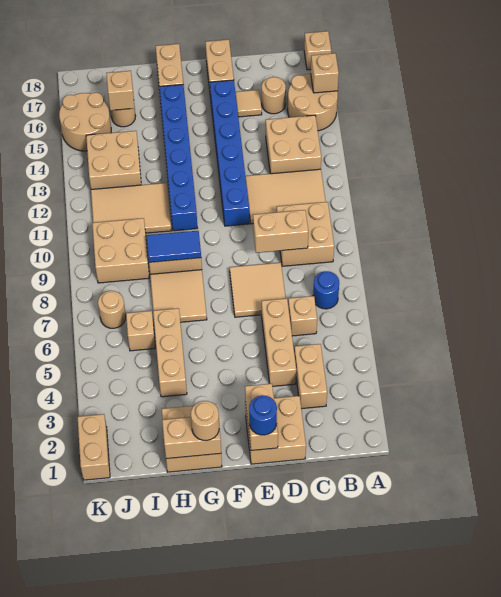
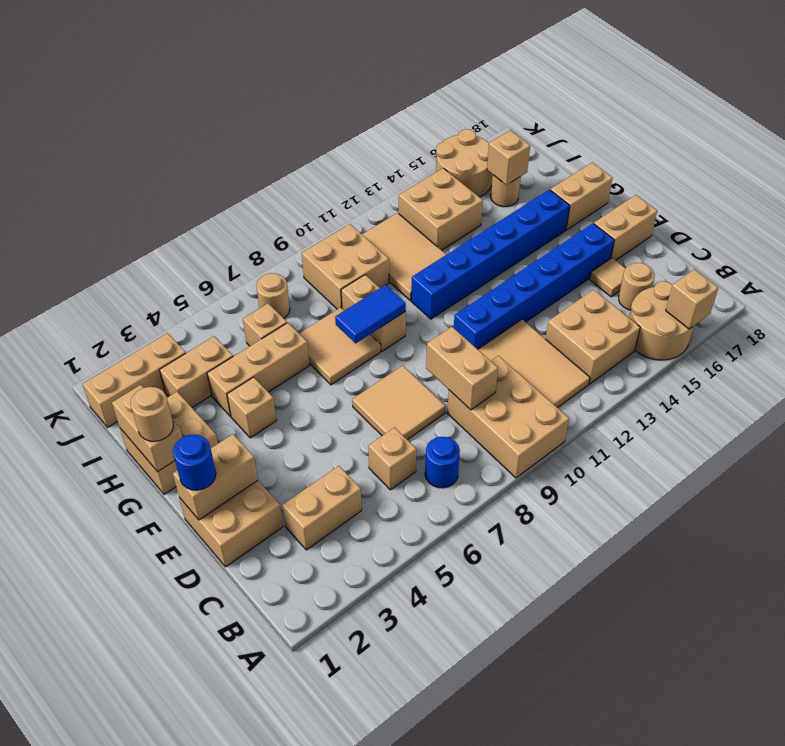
tan brick A18 level 1 -> tan brick G4 level 1
tan brick B9:C10 level 1 -> tan brick A9:C10 level 1
tan brick D4:D6 level 1 -> tan brick J1:J3 level 1
blue tile G9:H9 level 2 -> blue tile G8:G9 level 2
tan brick K1:K2 level 1 -> tan brick I3:I4 level 1

